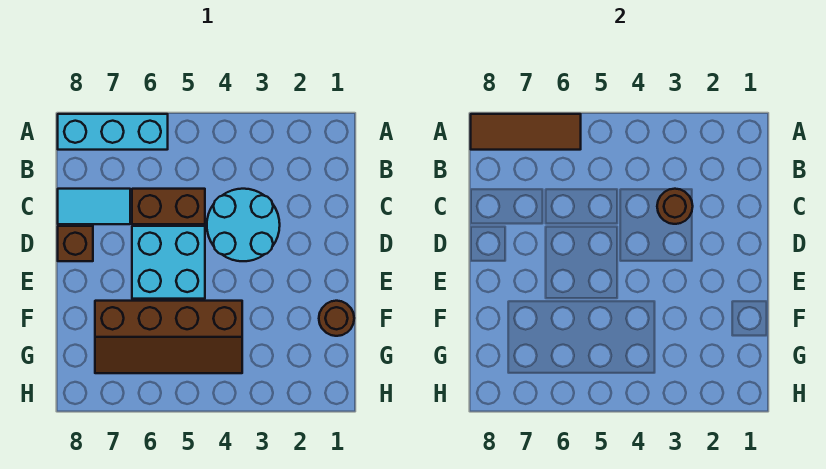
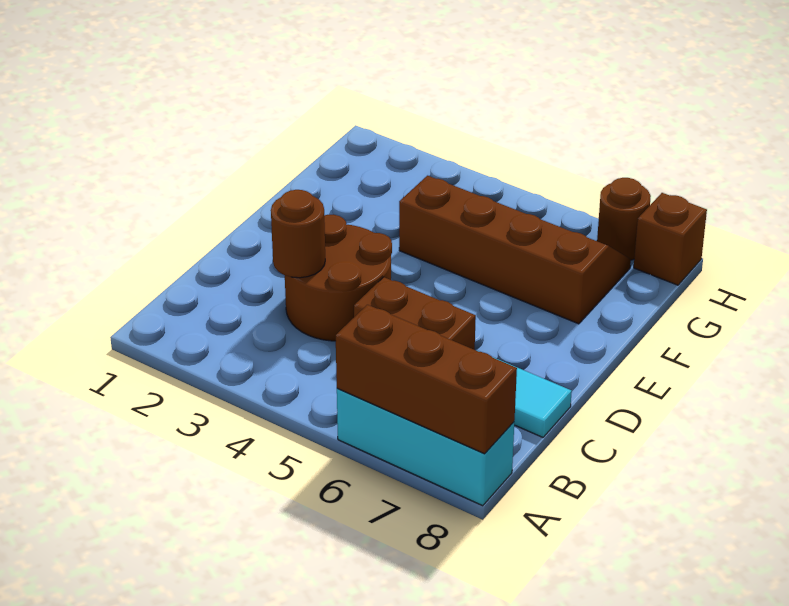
brown tile A6:A8 level 2 -> brown brick A6:A8 level 2
cyan round brick C3:D4 level 1 -> brown round brick C3:D4 level 1
cyan brick D5:E6 level 1 -> none
brown brick D8 level 1 -> brown brick H8 level 1
brown round brick F1 level 1 -> brown round brick H7 level 1

